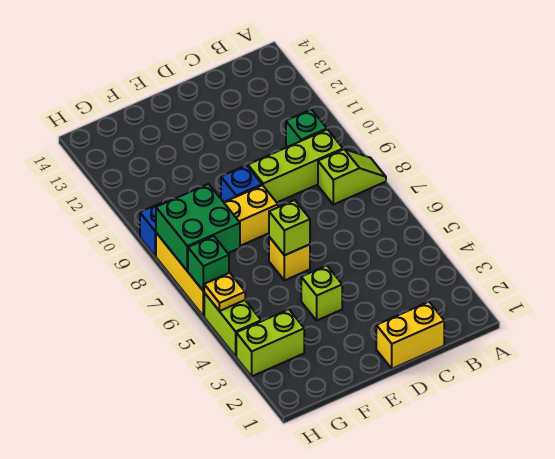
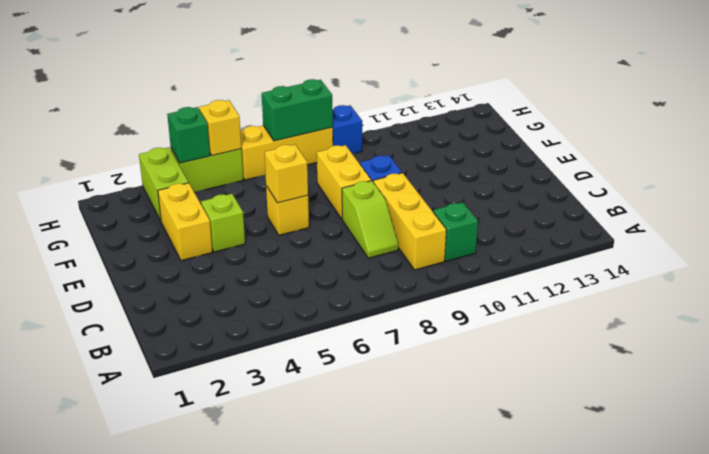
lime slope A8:B8 level 1 top B -> lime slope C8:D8 level 1 top D
lime brick B9:D9 level 1 -> yellow brick B9:D9 level 1
yellow brick C1:D1 level 1 -> yellow brick E3:F3 level 1
lime brick E6 level 2 -> yellow brick E6 level 2
green brick G7:H8 level 2 -> green brick H7:H8 level 2
yellow plate H5 level 2 -> yellow brick H5 level 2
green brick H6 level 2 -> green brick H4 level 2

